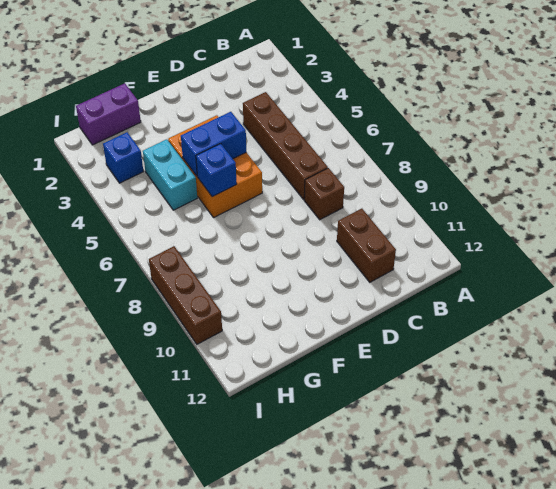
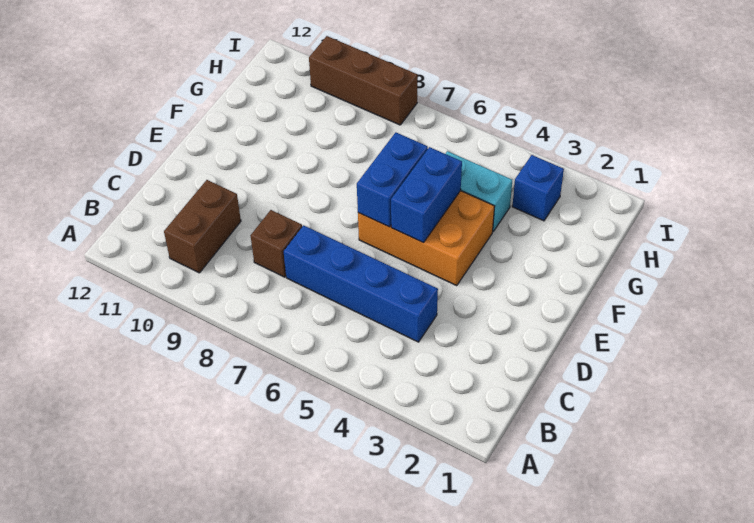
brown brick C4:C7 level 1 -> blue brick C4:C7 level 1
brown brick C10:C11 level 1 -> brown brick B10:C10 level 1
blue brick F6 level 2 -> blue brick E6:F6 level 2
purple brick G1:H1 level 1 -> none

